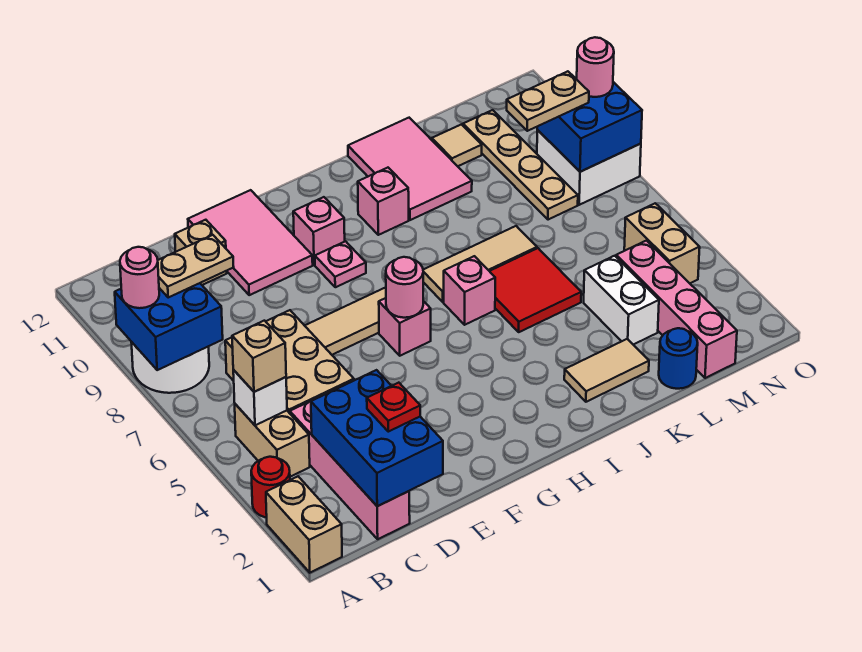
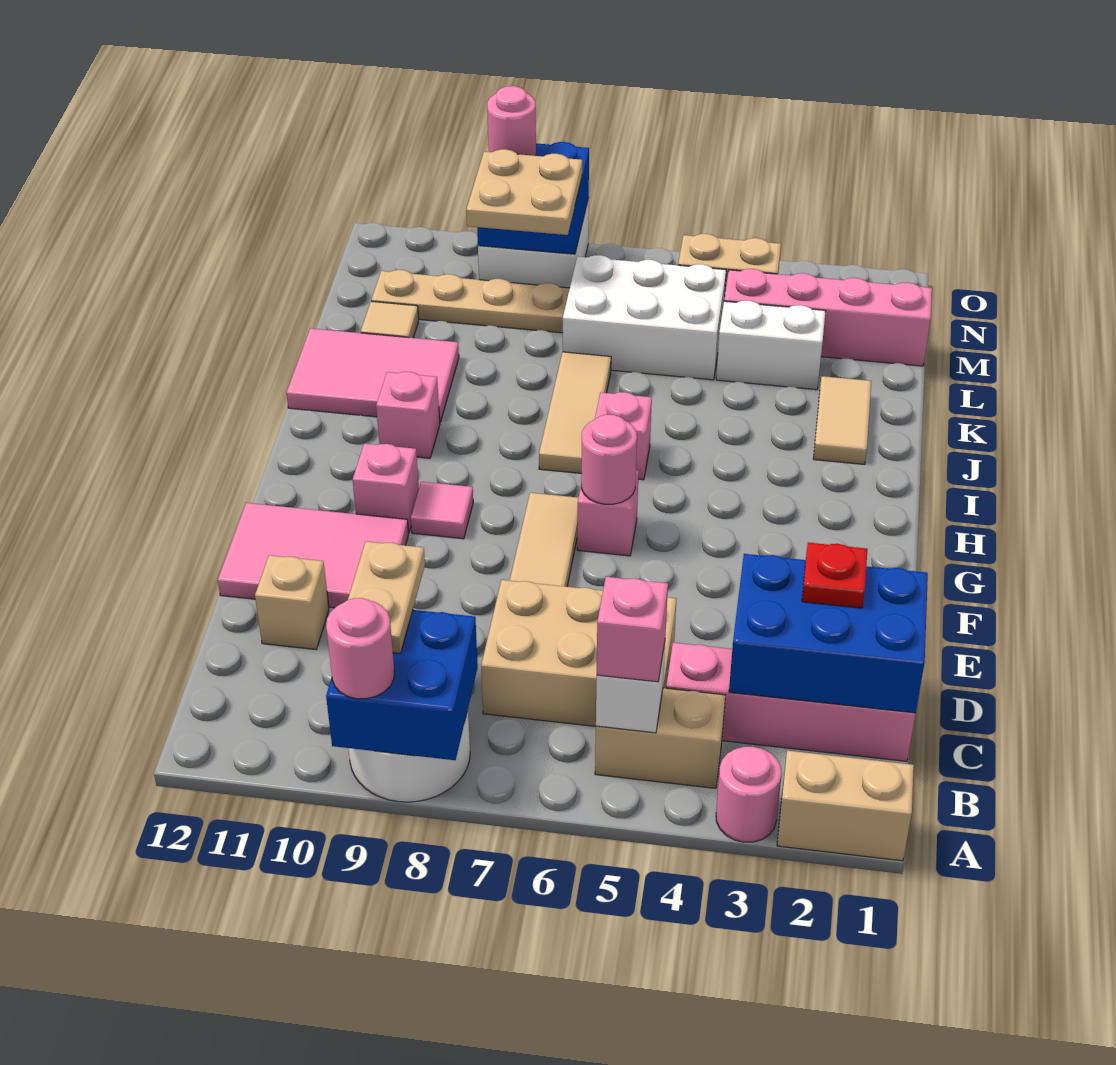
red round brick A3 level 1 -> pink round brick A3 level 1
tan brick B5 level 3 -> pink brick B5 level 3
pink plate G9 level 1 -> pink tile G9 level 1
red tile J5:K6 level 1 -> none
blue round brick L1 level 1 -> none
none -> white brick L5:M7 level 1
tan plate M9:N9 level 3 -> tan plate M8:N9 level 3

